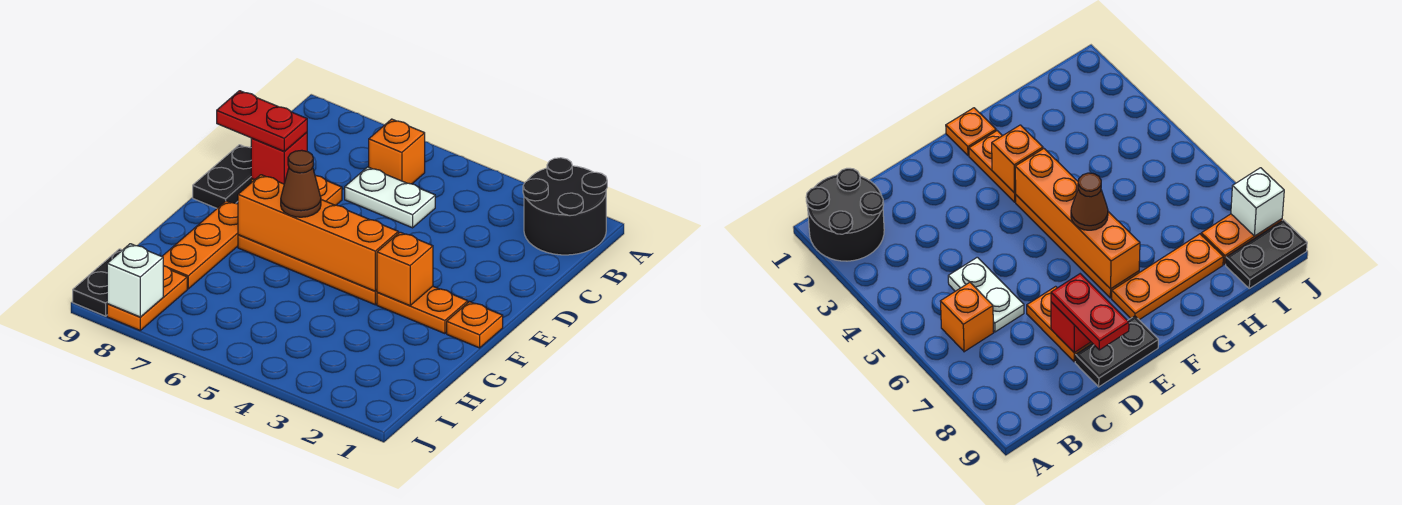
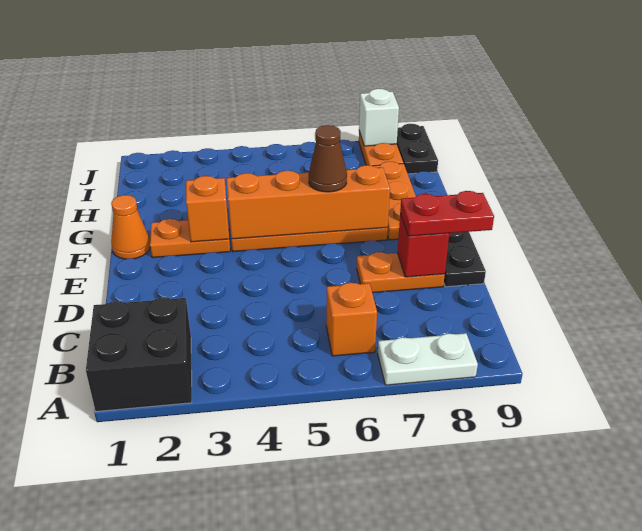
black round brick A1:B2 level 1 -> black brick A1:B2 level 1
white plate C5:C6 level 1 -> white plate A7:A8 level 1
orange plate F1 level 1 -> orange cone F1 level 1

